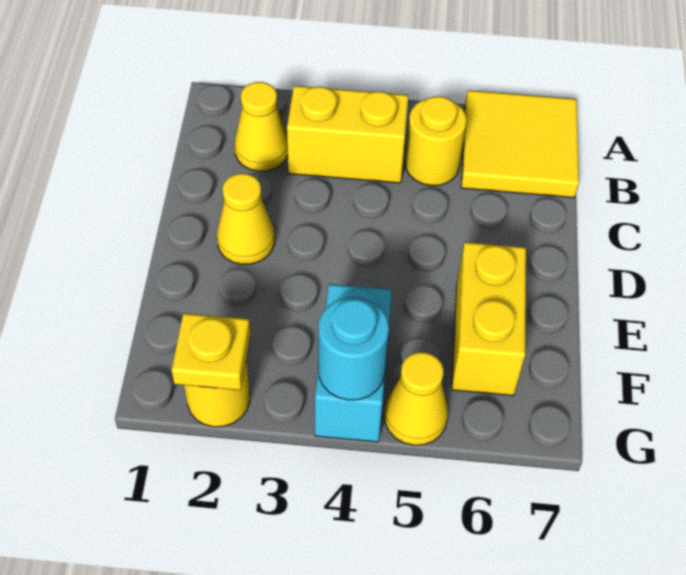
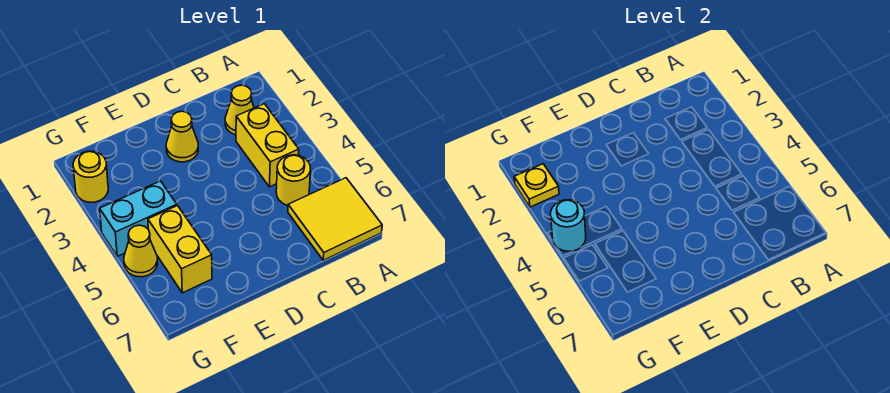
yellow brick E6:F6 level 1 -> yellow brick F5:F6 level 1

